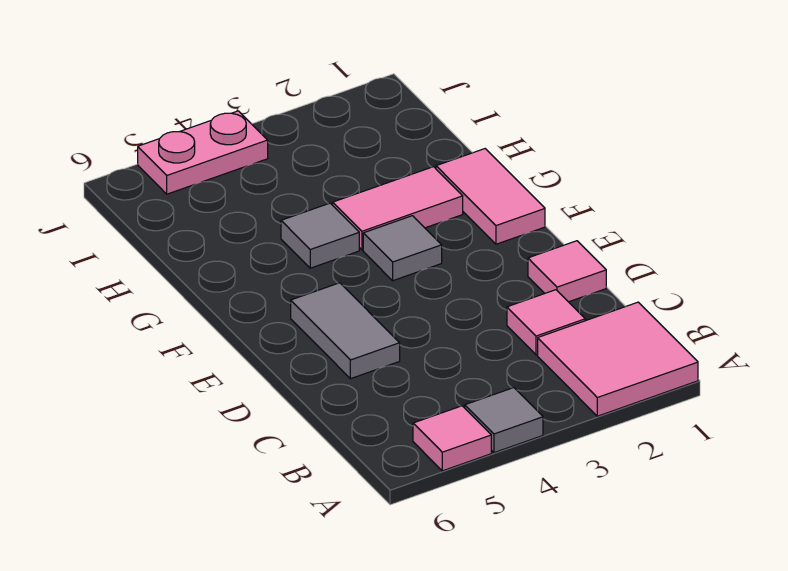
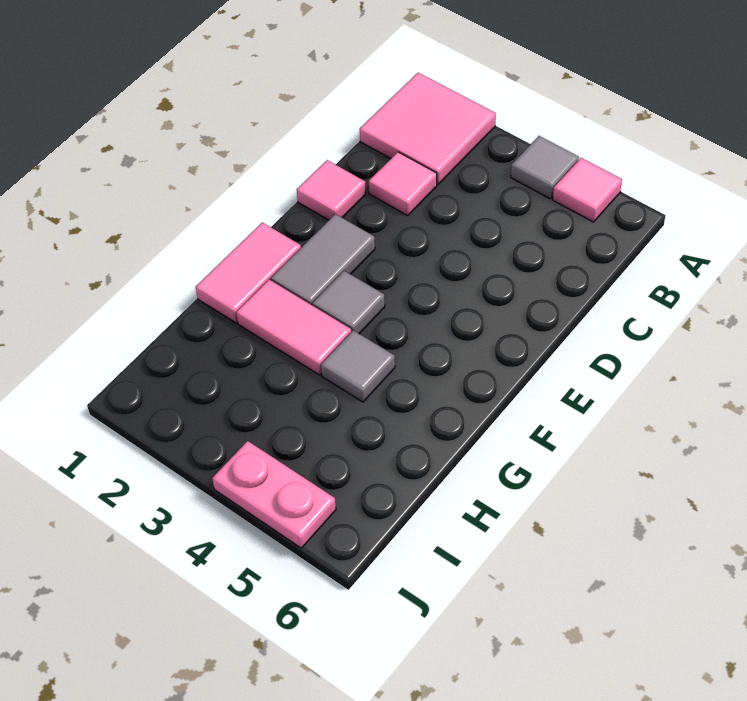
grey tile D5:E5 level 1 -> grey tile E2:F2 level 1

